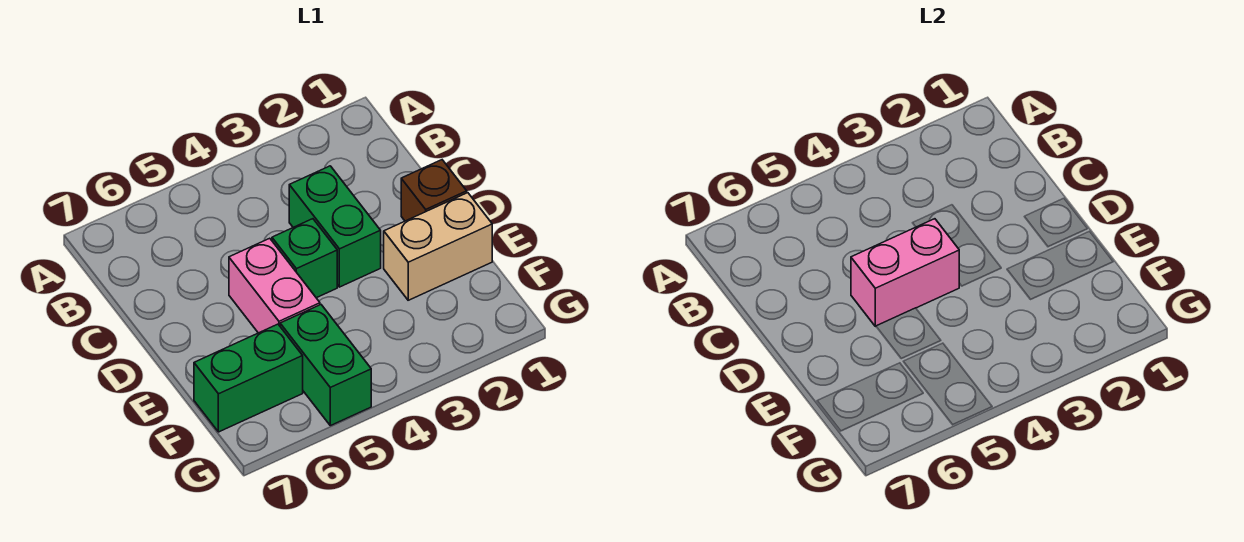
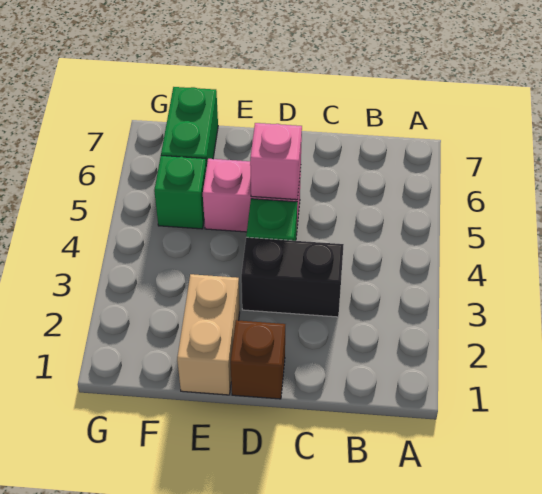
green brick C3:D3 level 1 -> black brick C3:D3 level 1
pink brick D4:D5 level 2 -> pink brick D5 level 2
green brick F5:G5 level 1 -> green brick F5 level 1

